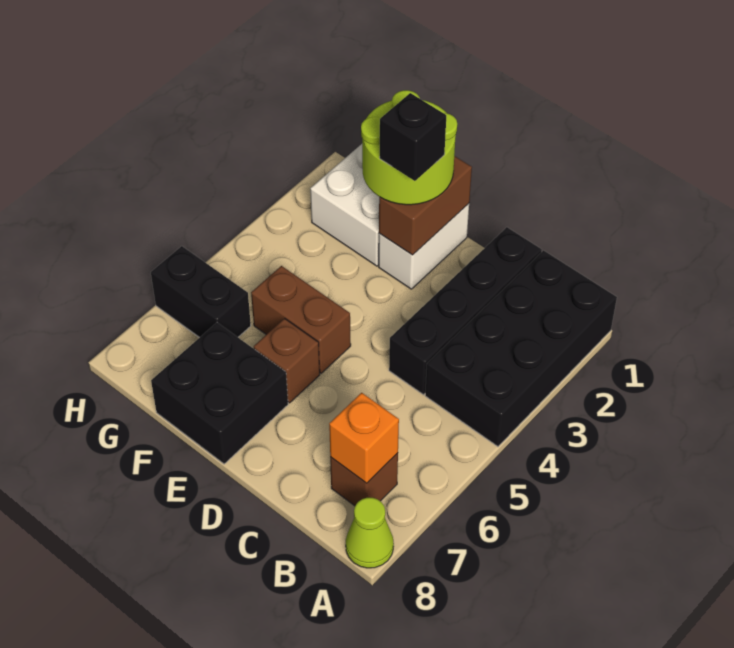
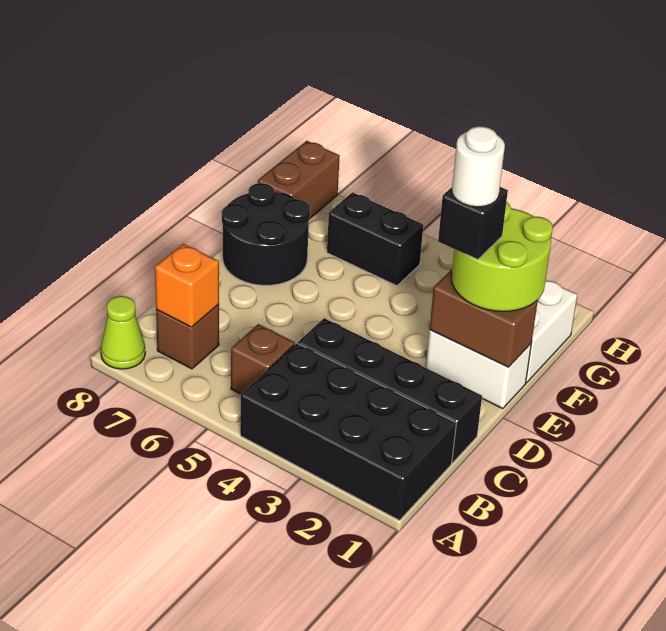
none -> white round brick E2 level 5
brown brick E5:F5 level 1 -> brown brick G8:H8 level 1
brown brick E6 level 1 -> brown brick B5 level 1
black brick E7:F8 level 1 -> black round brick E7:F8 level 1
black brick G6:H6 level 1 -> black brick G5:G6 level 1

